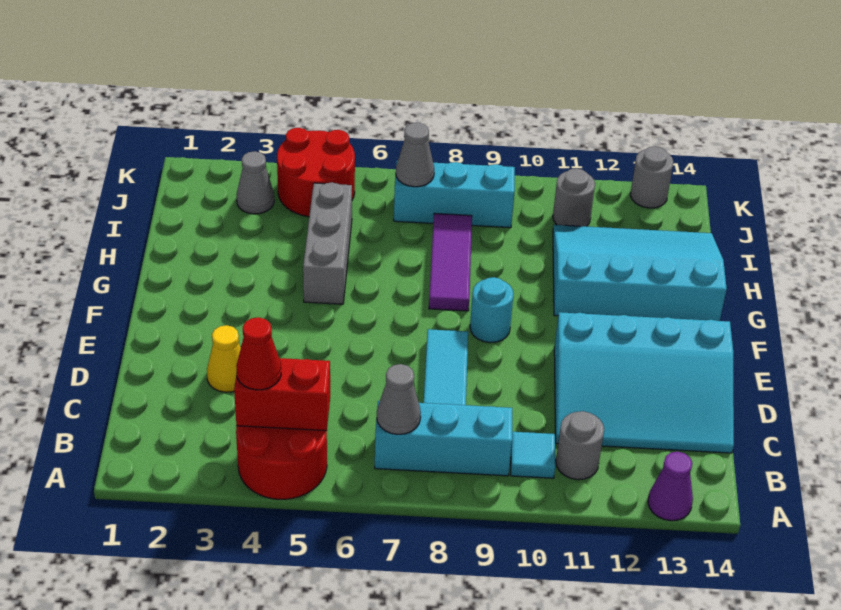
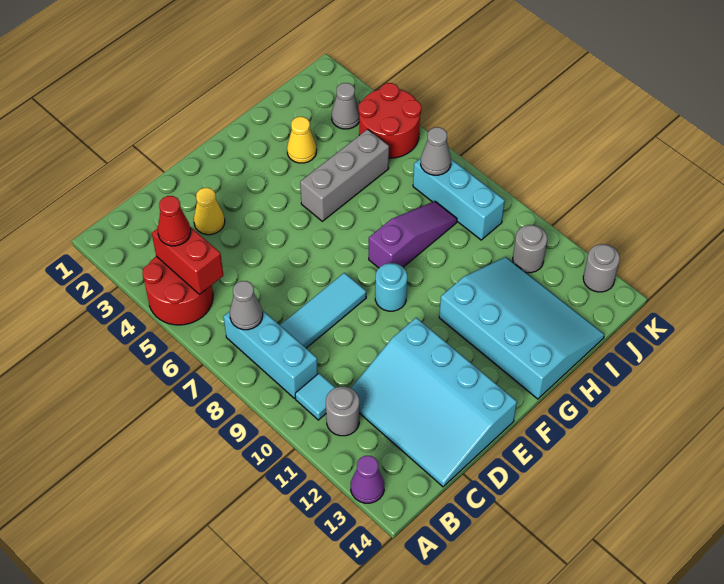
purple tile G8:I8 level 1 -> purple slope G8:I8 level 1 top G
none -> yellow cone H3 level 1

